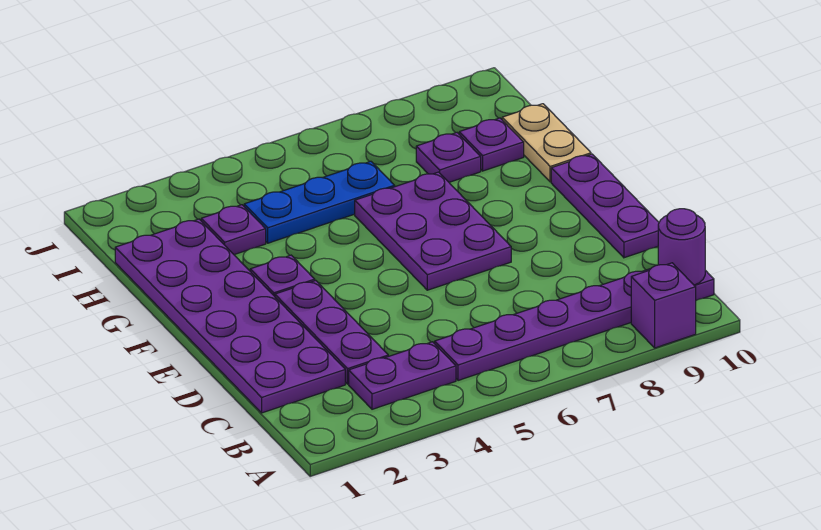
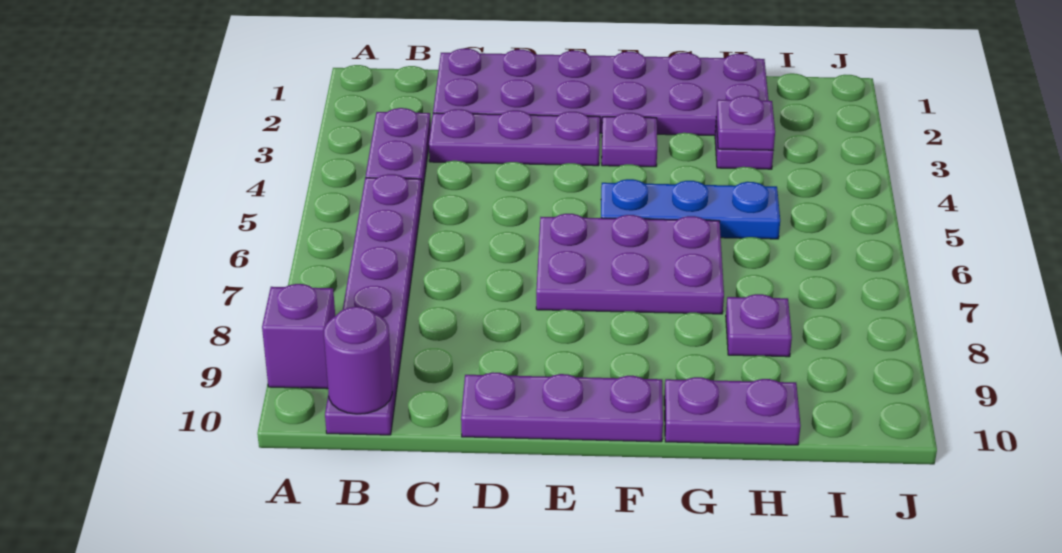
tan plate G10:H10 level 1 -> purple plate G10:H10 level 1
blue plate H4:H6 level 1 -> blue plate F5:H5 level 1
purple plate H9 level 1 -> purple plate H3 level 2

